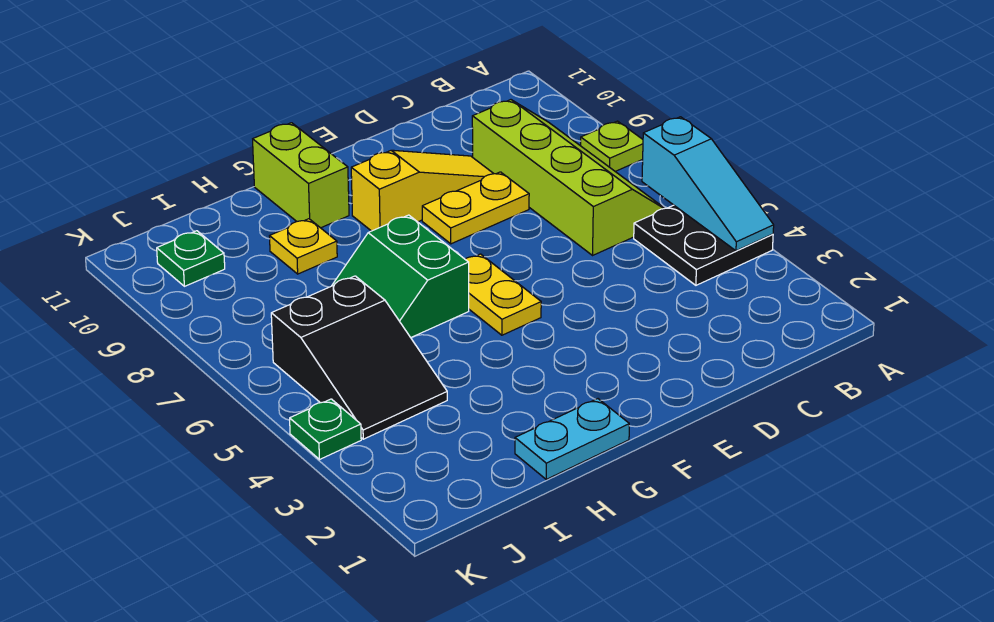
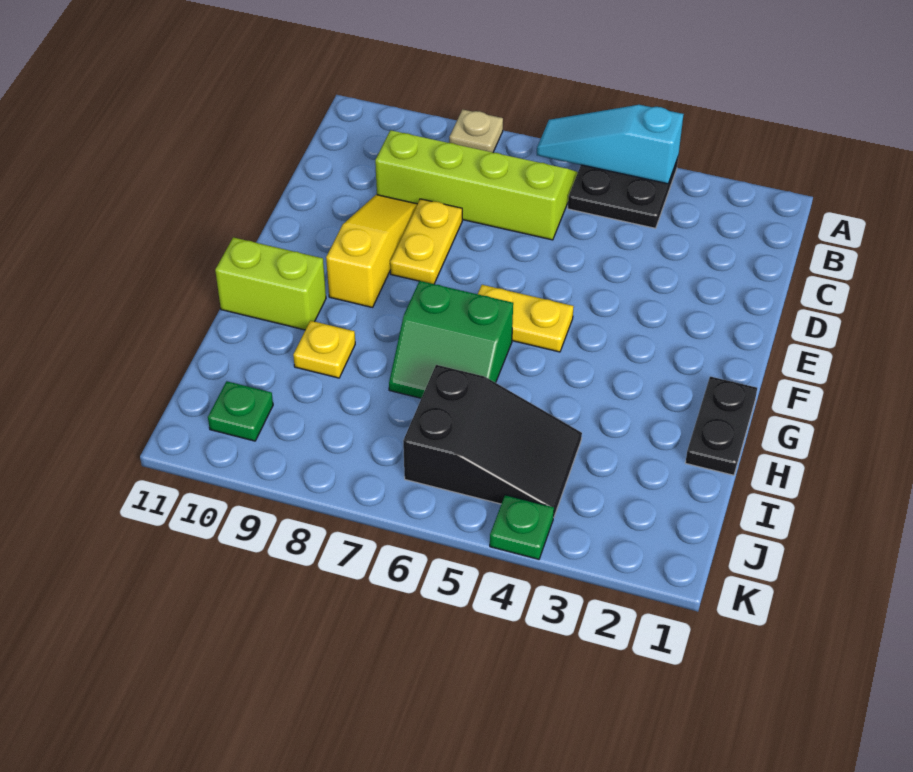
cyan slope A4:A6 level 2 top 6 -> cyan slope A4:A6 level 2 top 4
lime plate A8 level 1 -> tan plate A8 level 1
cyan plate G1:H1 level 1 -> black plate G1:H1 level 1

